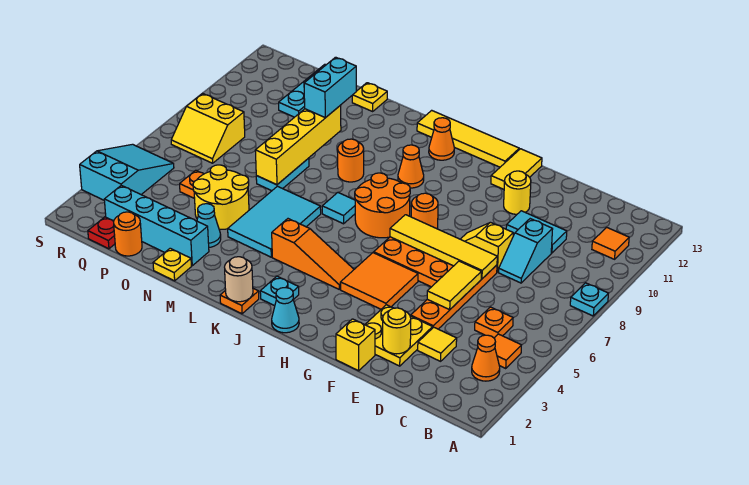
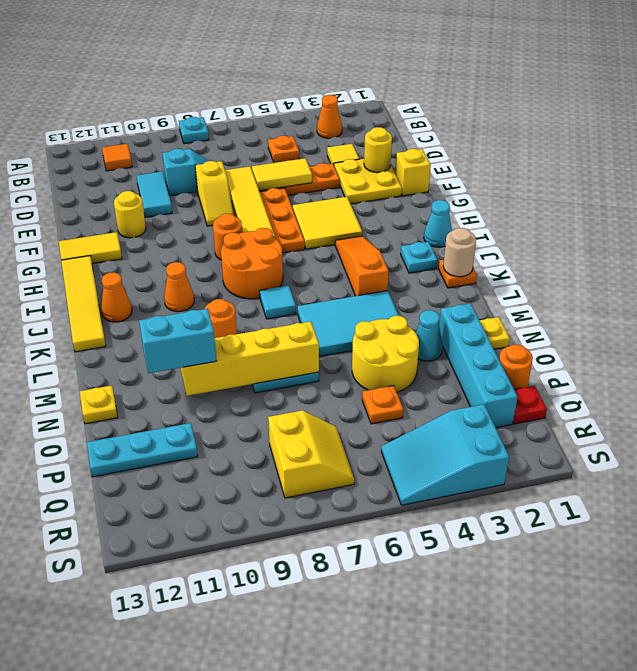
orange tile B4 level 1 -> none
orange tile G4:H5 level 1 -> yellow tile G4:H5 level 1

